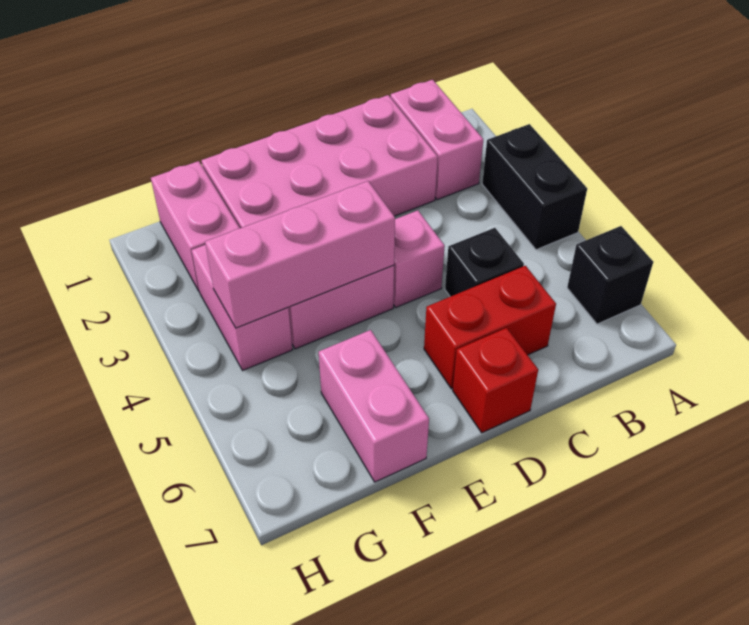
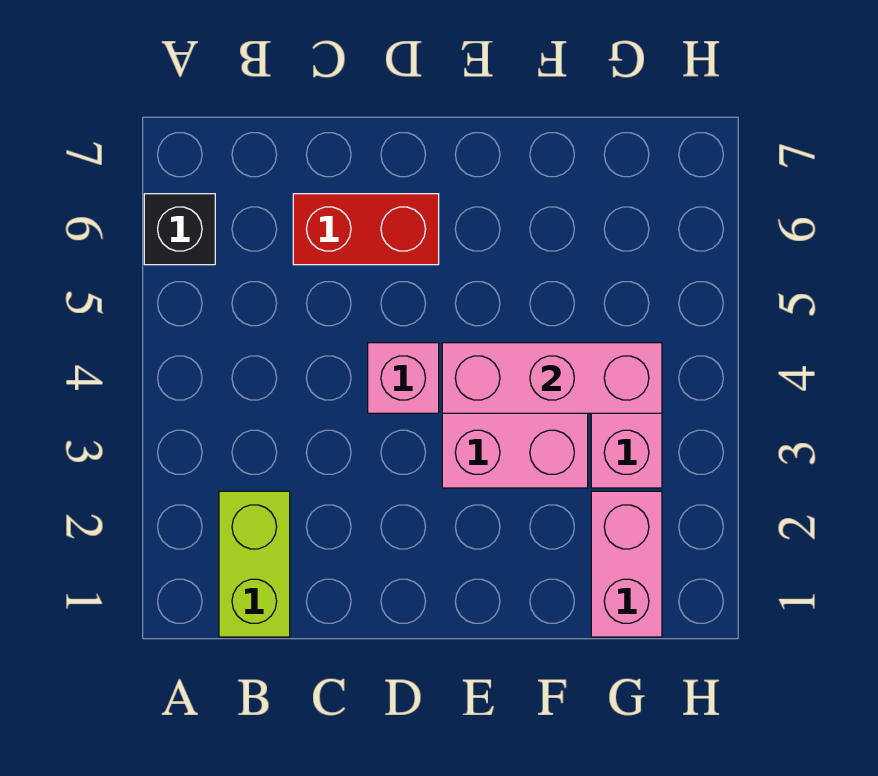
black brick A3:A4 level 1 -> none
pink brick B1:B2 level 1 -> lime brick B1:B2 level 1
pink brick C1:F2 level 1 -> none
black brick C5 level 1 -> none
red brick D7 level 1 -> none
pink brick F6:F7 level 1 -> none

